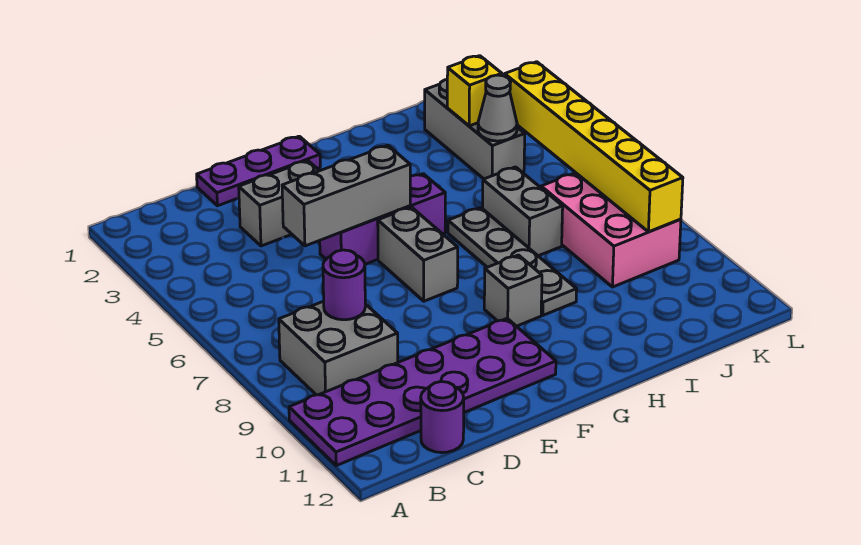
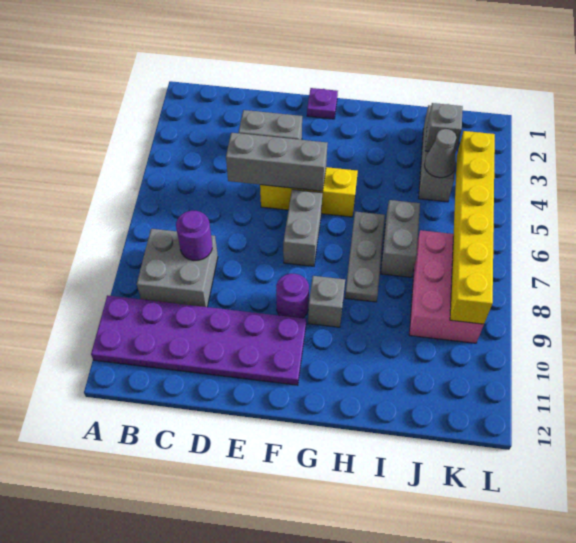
purple round brick C12 level 1 -> purple round brick F9 level 1
purple plate D1:F1 level 1 -> purple plate F1 level 1
purple brick E5:G5 level 1 -> yellow brick E5:G5 level 1
grey plate H6:H9 level 1 -> grey plate H6:H8 level 1
yellow brick J3 level 2 -> grey brick J3 level 2

